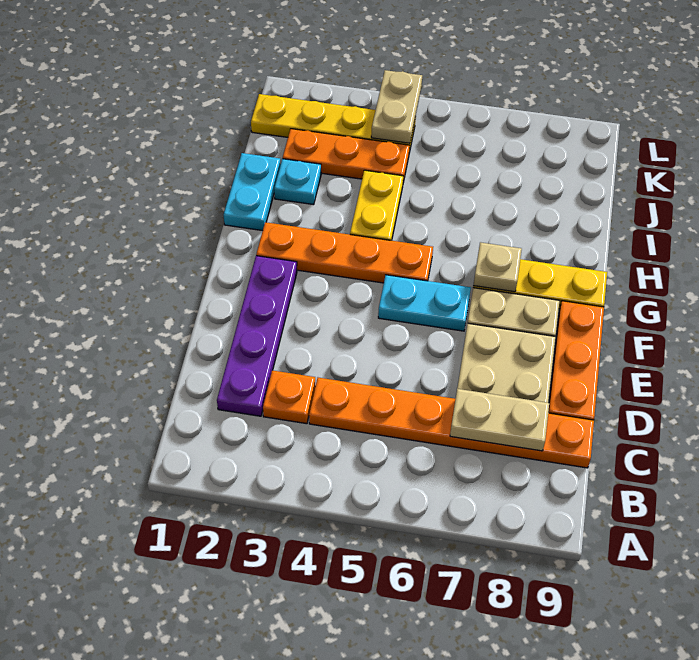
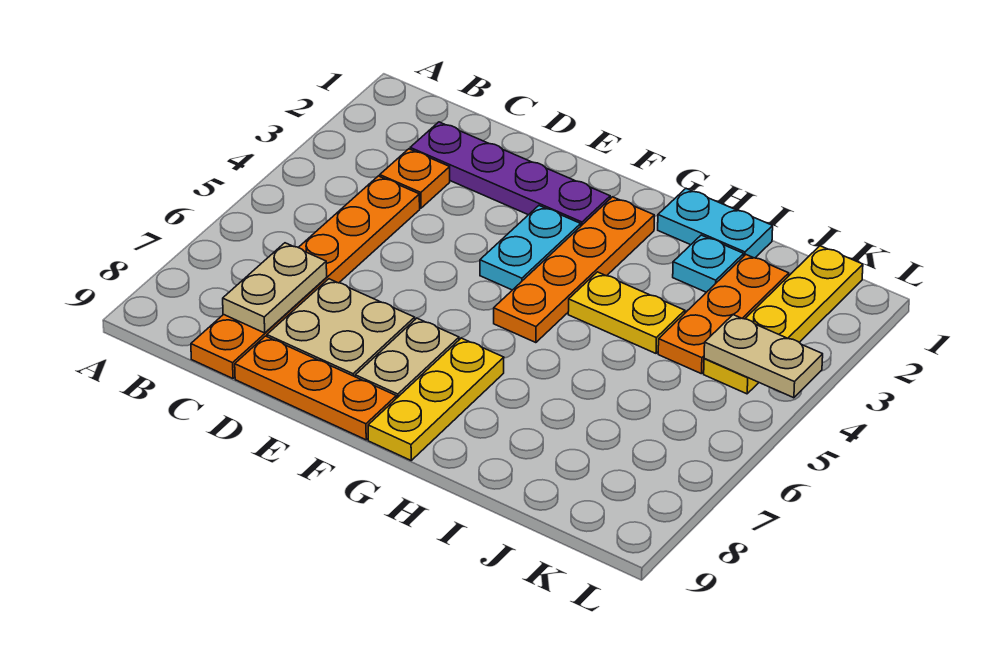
cyan plate F5:F6 level 1 -> cyan plate F3:F4 level 1
tan plate G7 level 2 -> none

